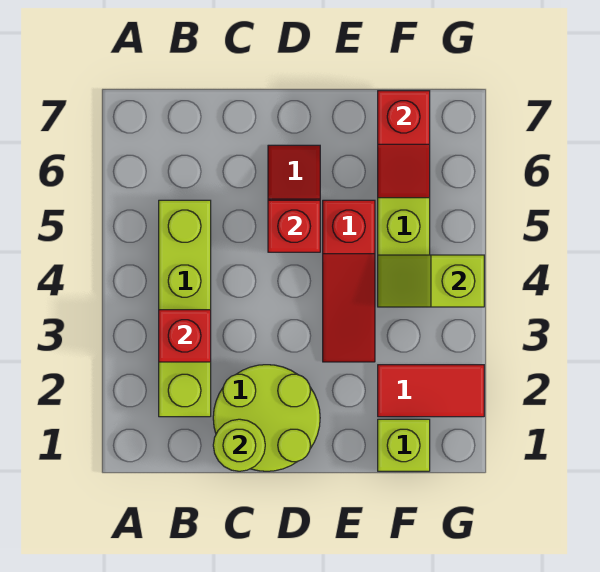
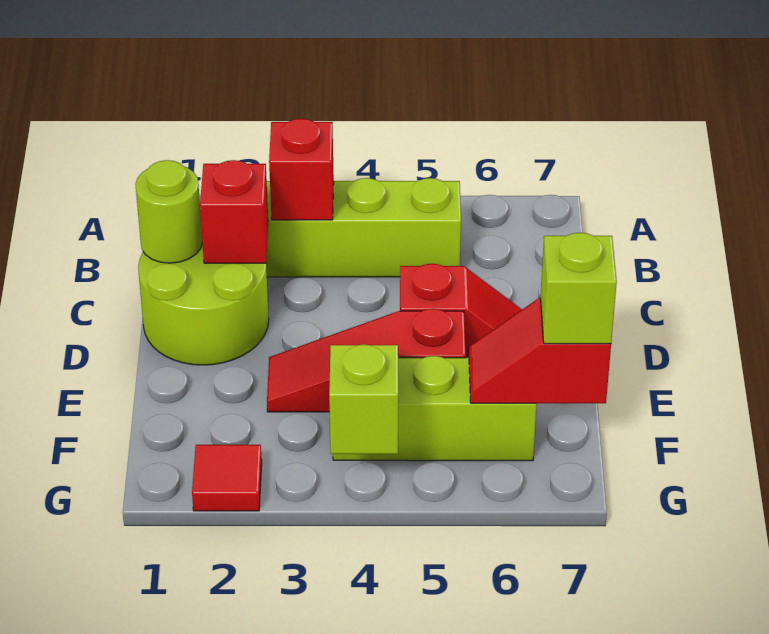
red brick D5 level 2 -> red brick C2 level 2
lime brick F1 level 1 -> lime brick F7 level 3
red tile F2:G2 level 1 -> red tile G2 level 1

